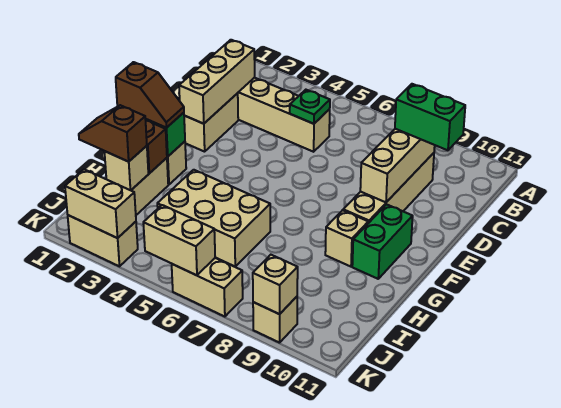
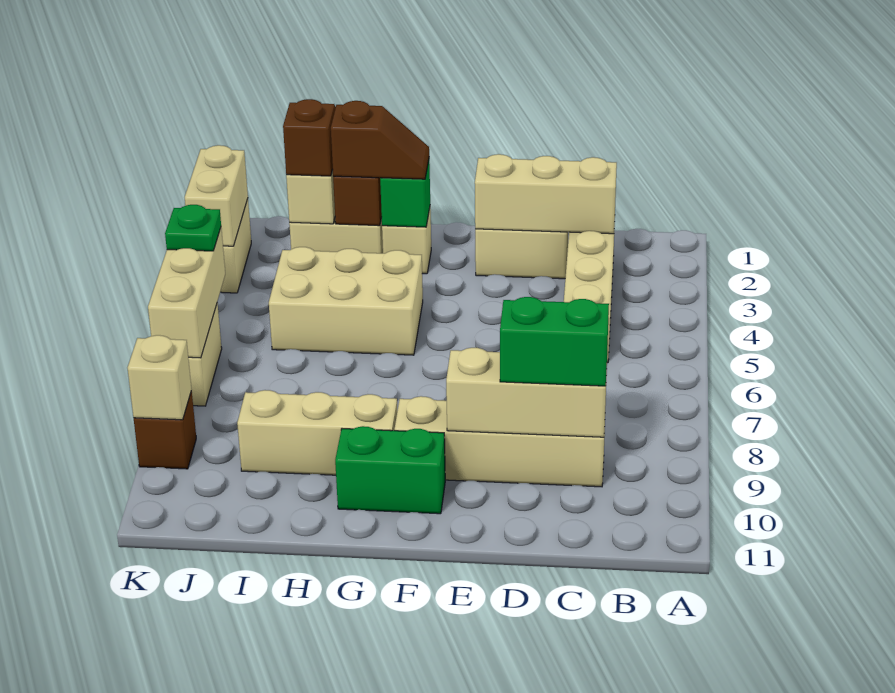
green plate C5 level 2 -> green plate K5 level 3
green brick C9:C10 level 3 -> green brick C9:D9 level 3
brown slope G1:G2 level 3 top 1 -> brown slope G2:H2 level 3 top H
tan brick G9 level 1 -> tan brick G9:I9 level 1
tan brick H4:I6 level 1 -> tan brick G4:I5 level 1
tan brick K5:K6 level 2 -> tan brick K5:K7 level 2
tan brick K9 level 1 -> brown brick K9 level 1

